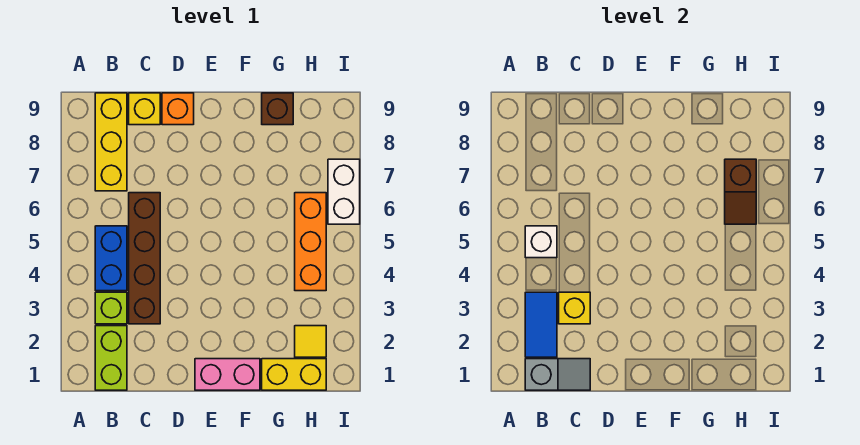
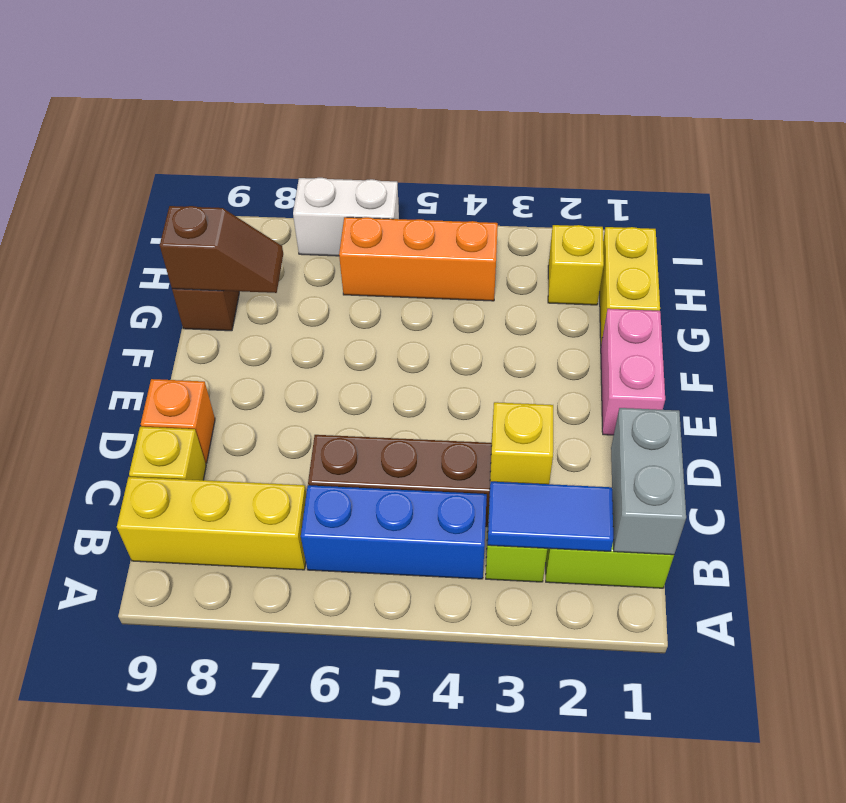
grey slope B1:C1 level 2 top B -> grey brick B1:C1 level 2
blue brick B4:B5 level 1 -> blue brick B4:B6 level 1
white brick B5 level 2 -> none
yellow tile H2 level 1 -> yellow brick H2 level 1
brown slope H6:H7 level 2 top 7 -> brown slope G8:G9 level 2 top 9

